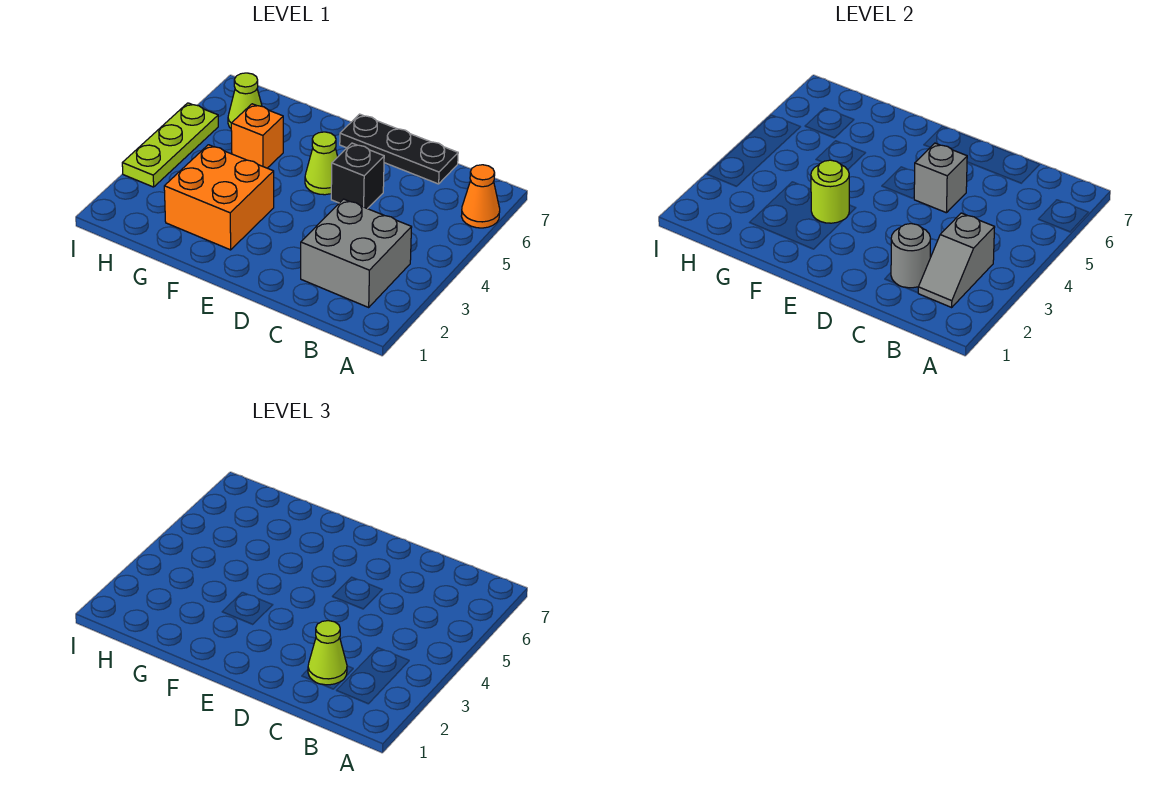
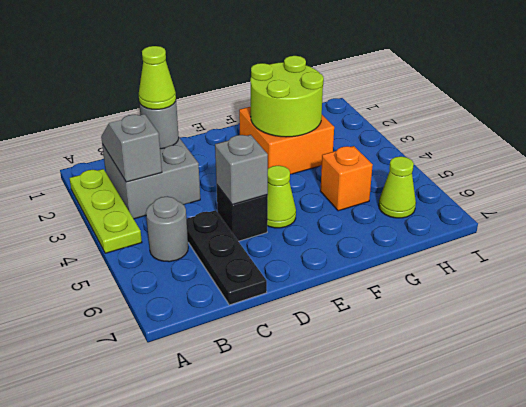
orange cone A6 level 1 -> none
none -> grey round brick B5 level 1
black plate C7:E7 level 1 -> black plate C5:C7 level 1
lime round brick F3 level 2 -> lime round brick F2:G3 level 2
lime plate I3:I5 level 1 -> lime plate A2:A4 level 1

